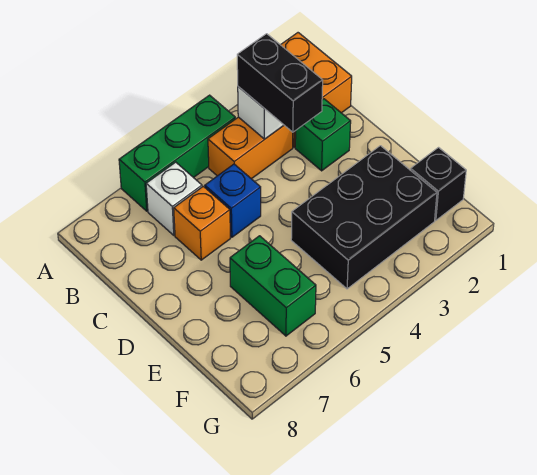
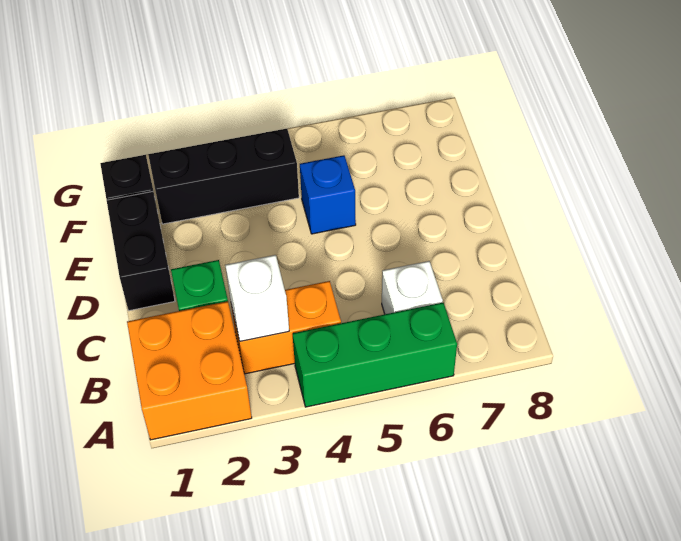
black brick B3:C3 level 3 -> black brick D1:E1 level 1
blue brick C5 level 1 -> blue brick E5 level 1
orange brick C6 level 1 -> none
black brick E2:F4 level 1 -> black brick F2:F4 level 1
green brick E6:F6 level 1 -> none

